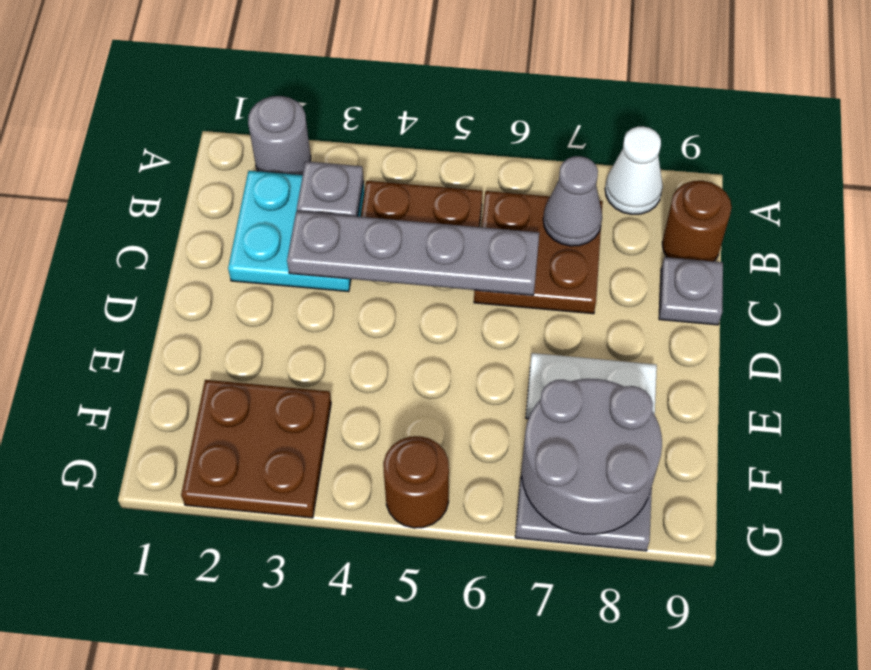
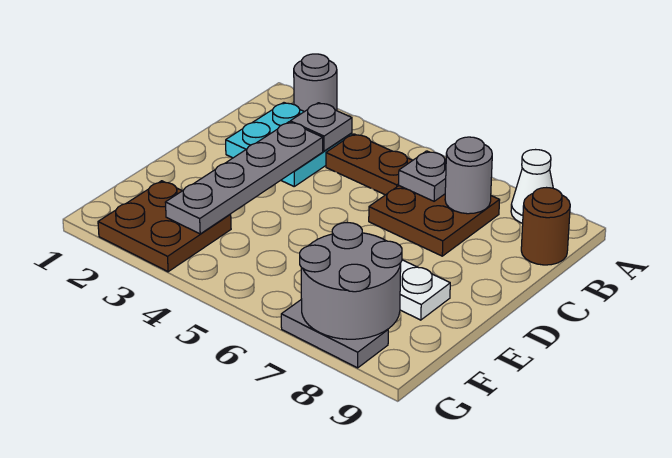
grey cone B7 level 2 -> grey round brick B7 level 2
grey plate C3:C6 level 2 -> grey plate C3:F3 level 2
grey plate C9 level 1 -> grey plate B6 level 2
brown round brick G5 level 1 -> none

